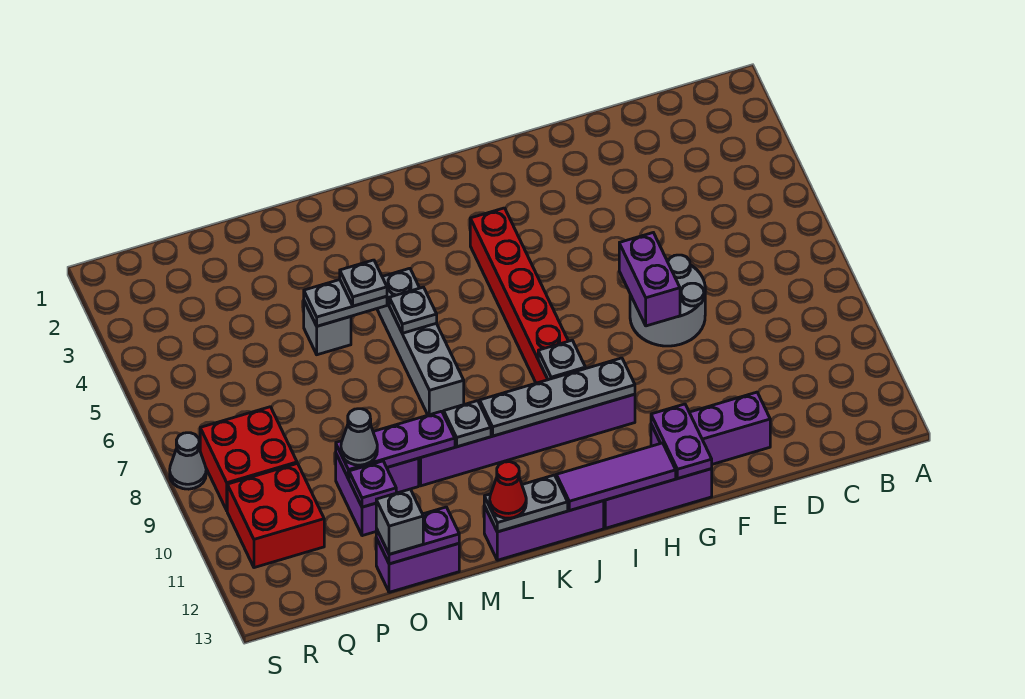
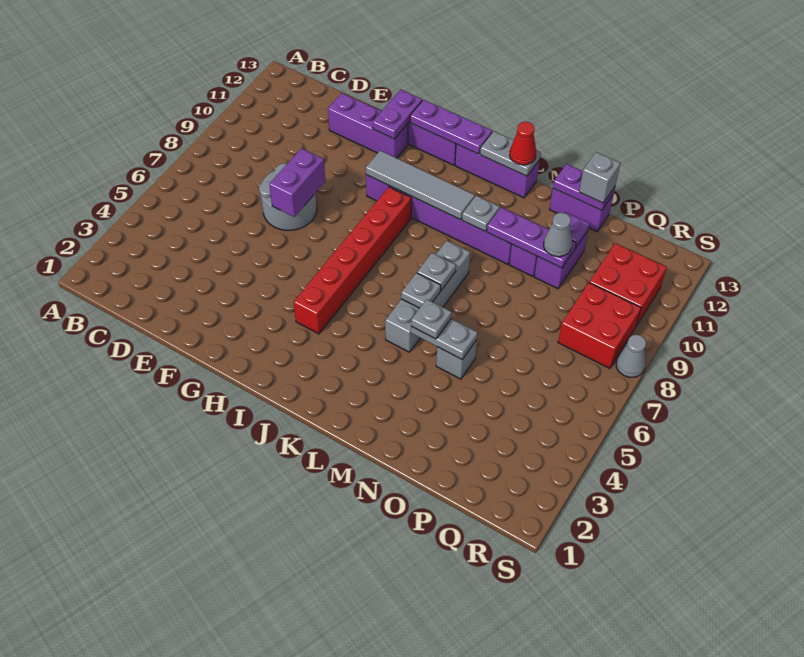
grey plate H10:K10 level 2 -> grey tile H10:K10 level 2
purple tile H13:J13 level 2 -> purple plate H13:J13 level 2
grey plate I9 level 2 -> grey plate L7 level 2

